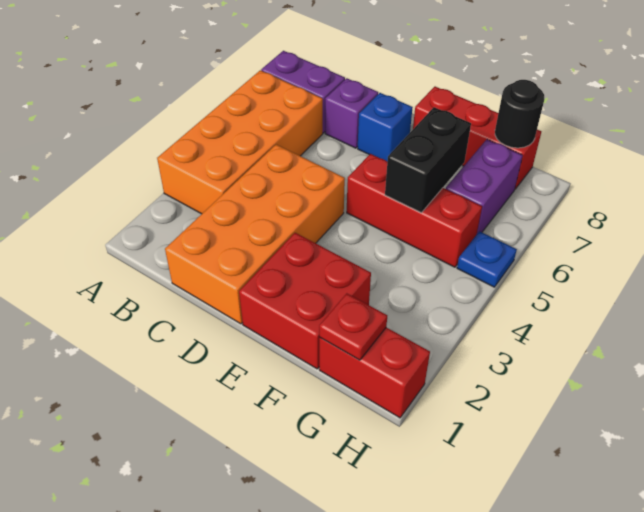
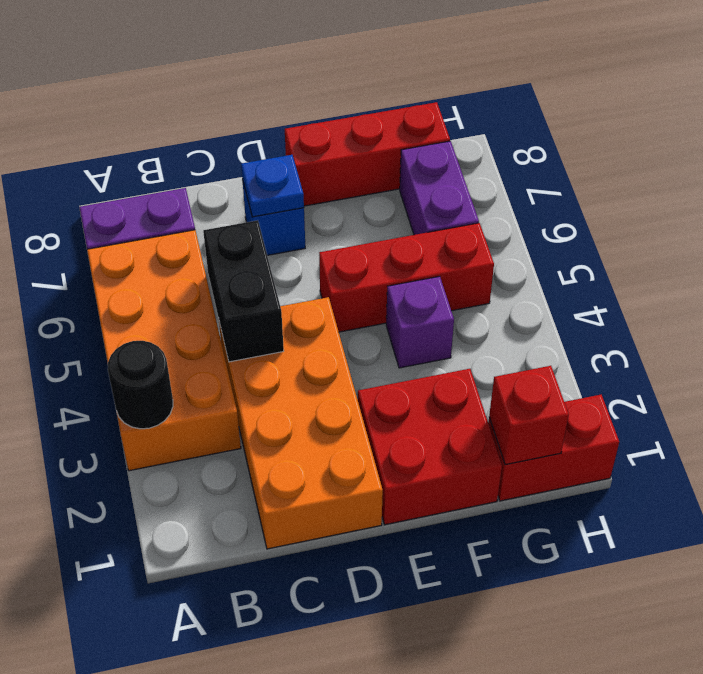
purple brick C7 level 1 -> purple brick F4 level 1
black brick F5:F6 level 2 -> black brick C4:C5 level 2
red plate G1 level 2 -> red brick G1 level 2
black round brick G8 level 2 -> black round brick A3 level 2
blue plate H5 level 1 -> blue plate D7 level 2

